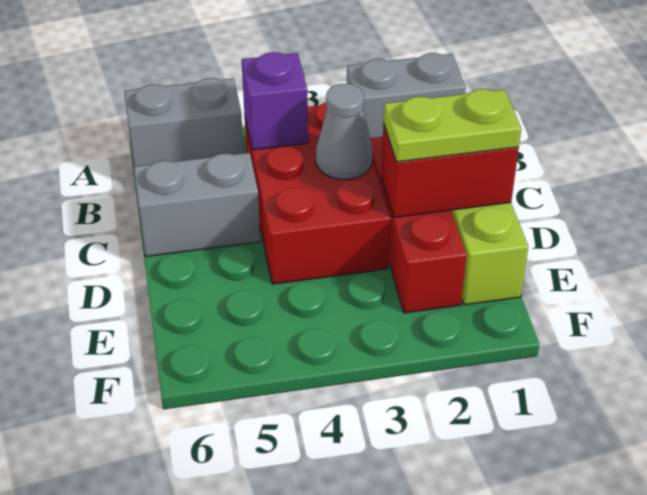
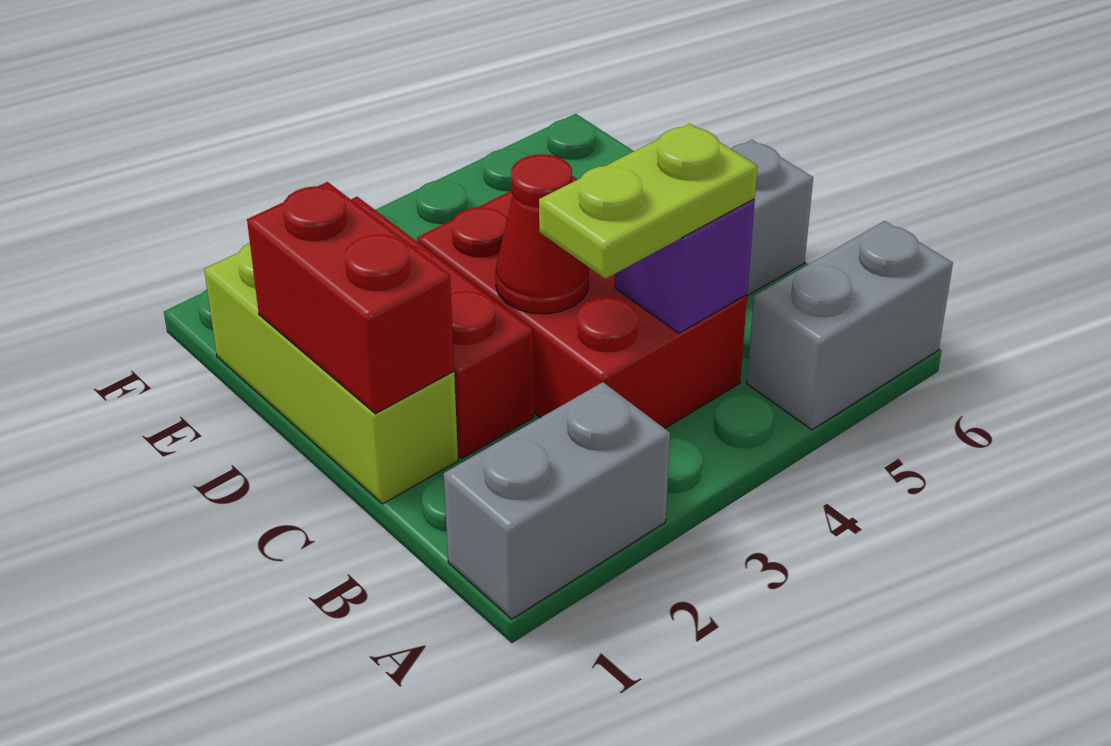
grey cone C3 level 2 -> red cone C3 level 2
red brick D1:D2 level 2 -> red brick C1:D1 level 2
lime plate D1:D2 level 3 -> lime plate B3:B4 level 3

